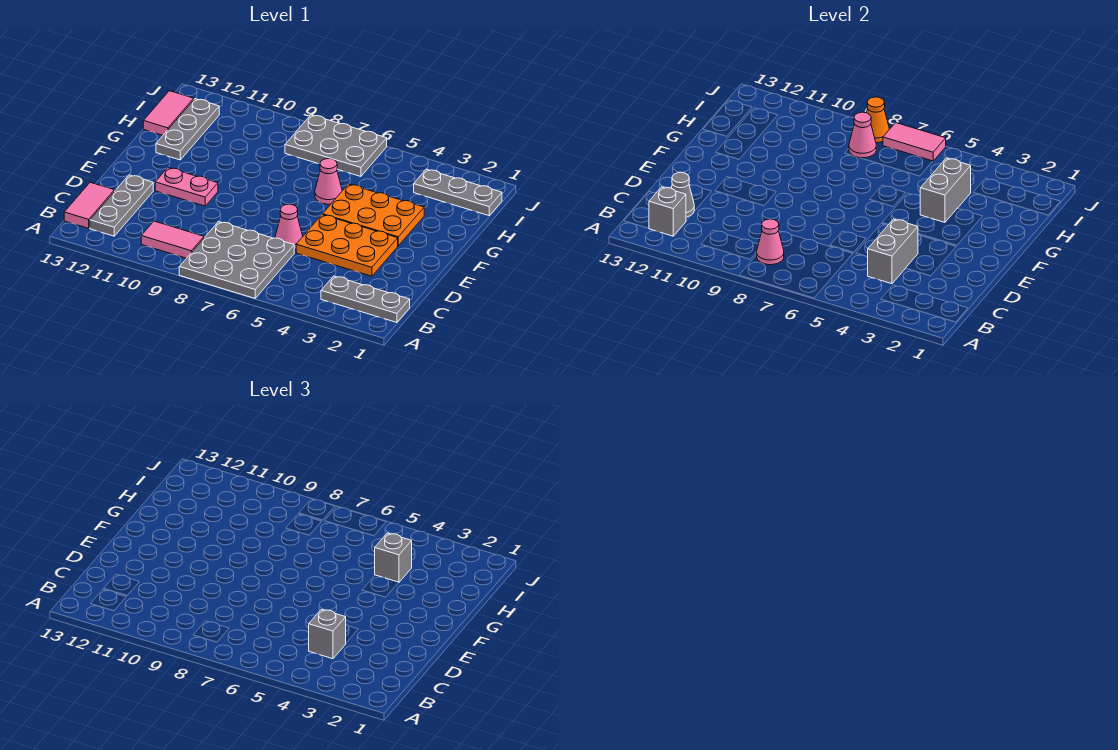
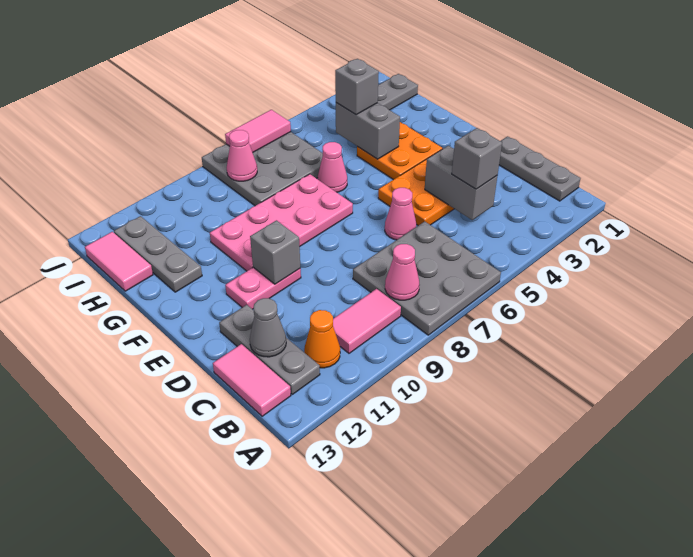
grey plate B1:B3 level 1 -> grey plate B1:D1 level 1
grey brick B12 level 2 -> grey brick E10 level 2
orange plate F3:G5 level 1 -> orange plate F3:G4 level 1
none -> pink plate F7:G10 level 1
grey plate I6:J8 level 1 -> grey plate H6:J8 level 1
orange cone J8 level 2 -> orange cone B11 level 1

